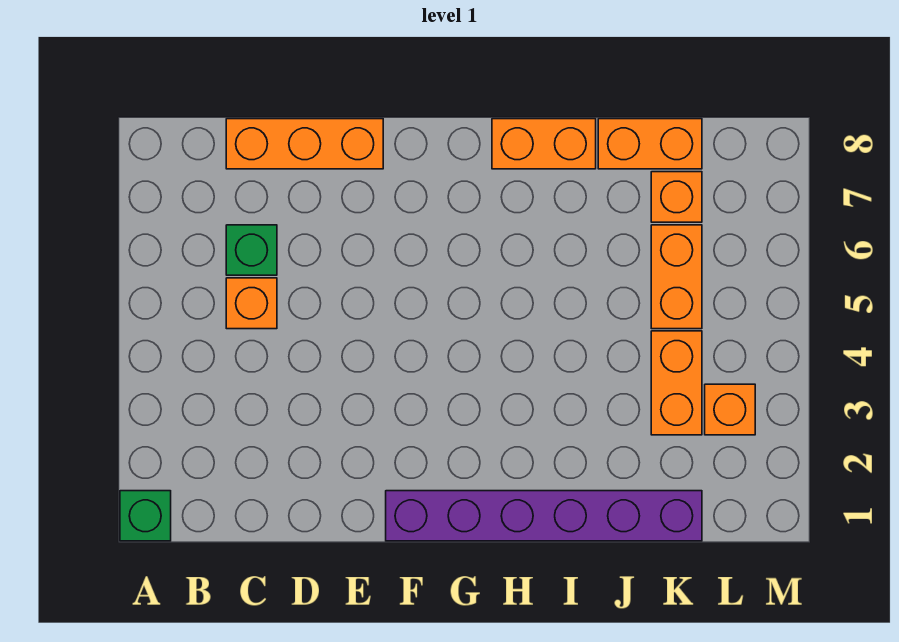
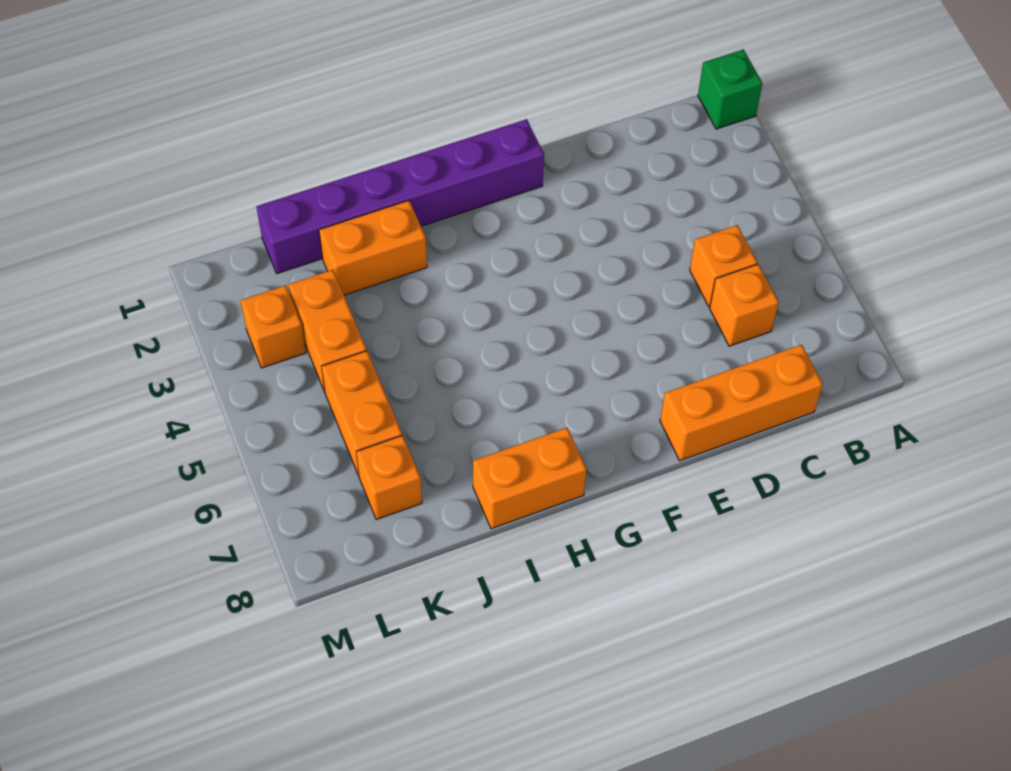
green brick C6 level 1 -> orange brick C6 level 1
orange brick J8:K8 level 1 -> orange brick I2:J2 level 1

